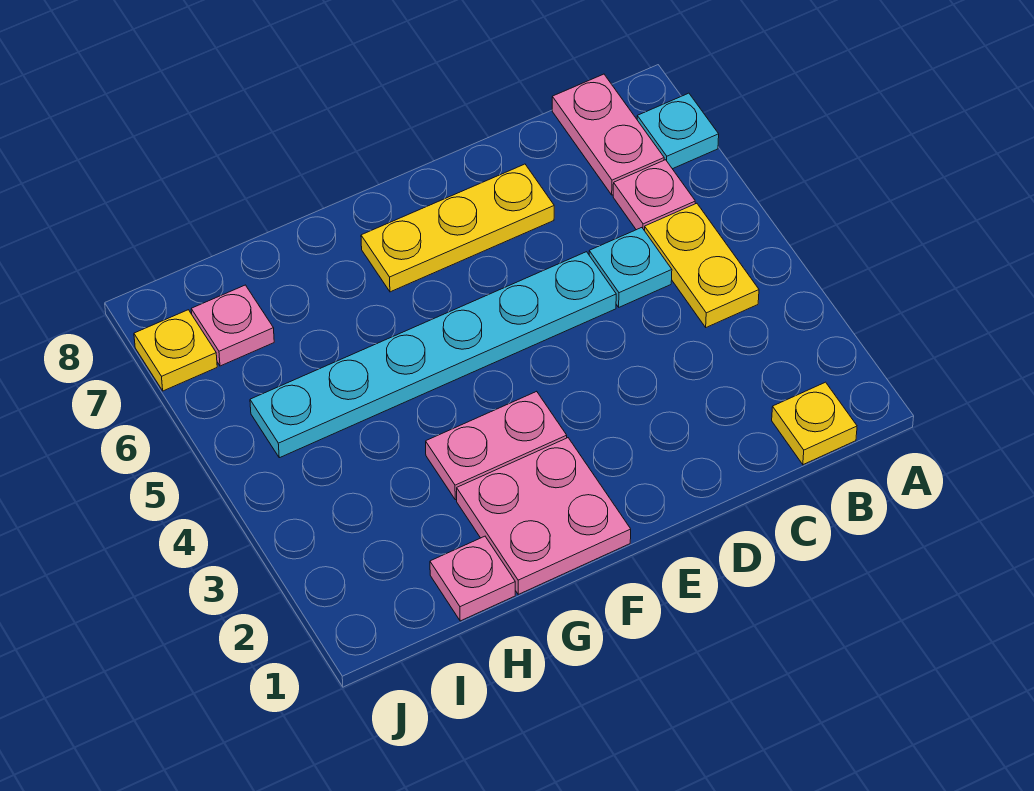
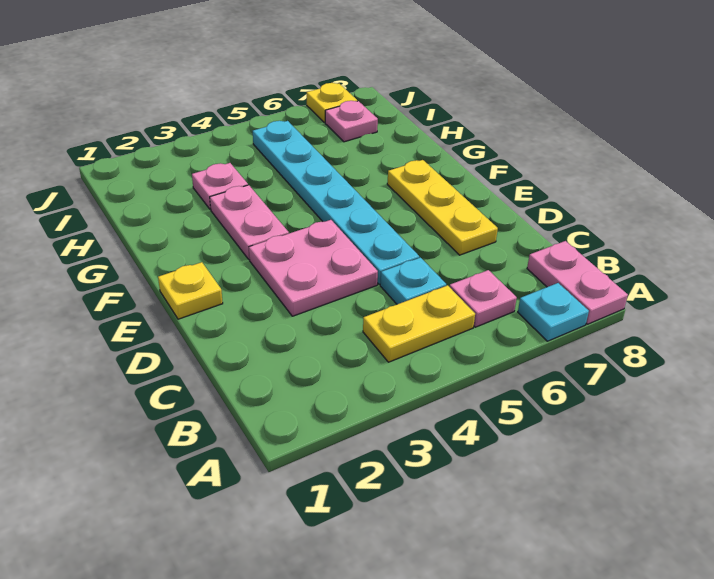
yellow plate B1 level 1 -> yellow plate E1 level 1
pink plate B7:B8 level 1 -> pink plate A8:B8 level 1
pink plate F1:G2 level 1 -> pink plate D3:E4 level 1
pink plate H1 level 1 -> pink plate H3 level 1

